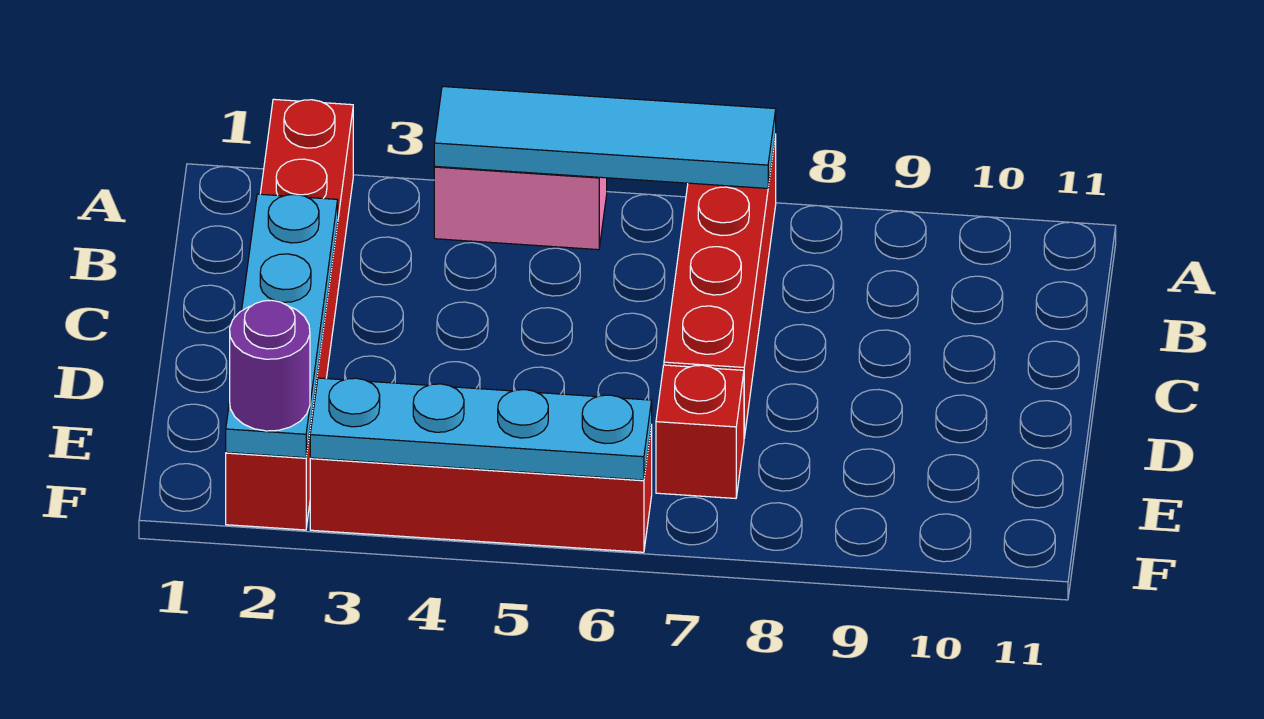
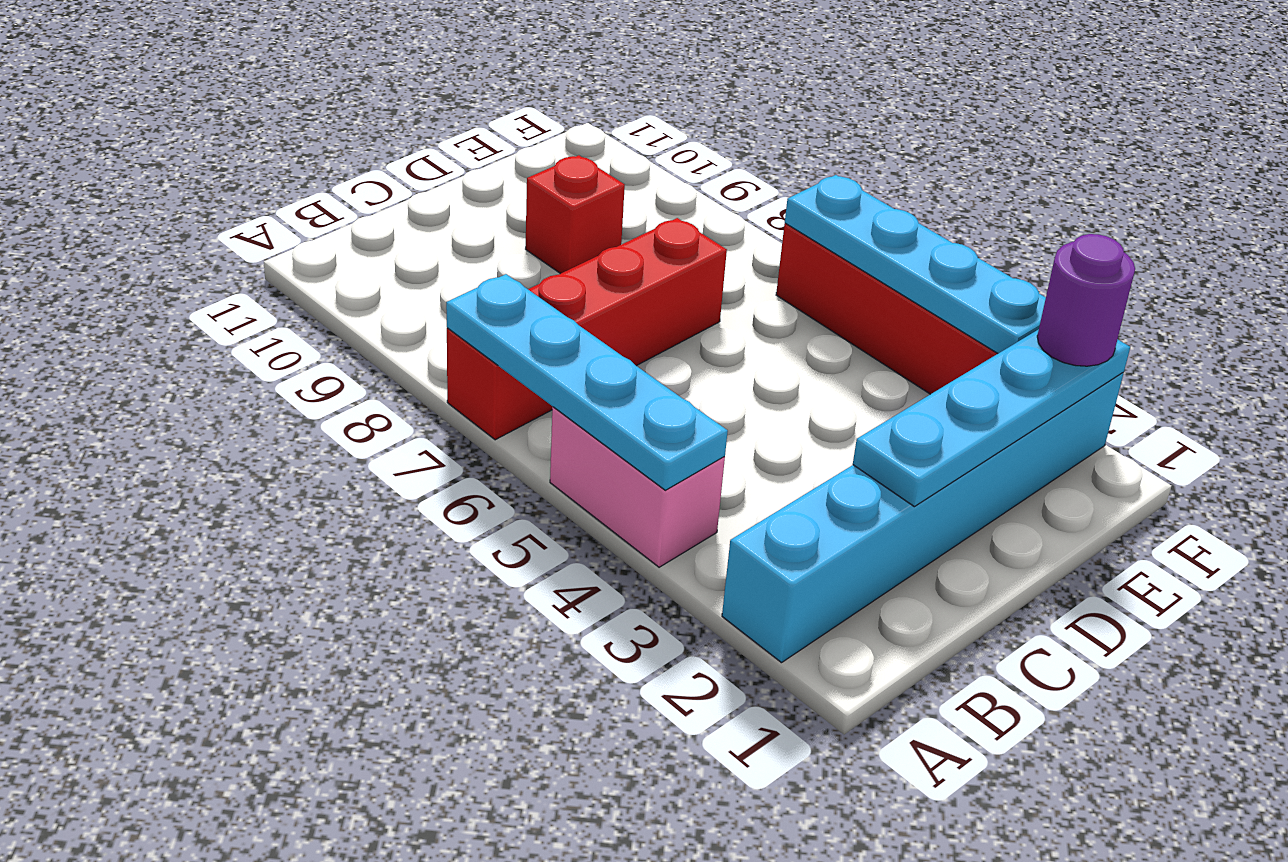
red brick A2:F2 level 1 -> cyan brick A2:F2 level 1
cyan tile A4:A7 level 2 -> cyan plate A4:A7 level 2
red brick E7 level 1 -> red brick D9 level 1

